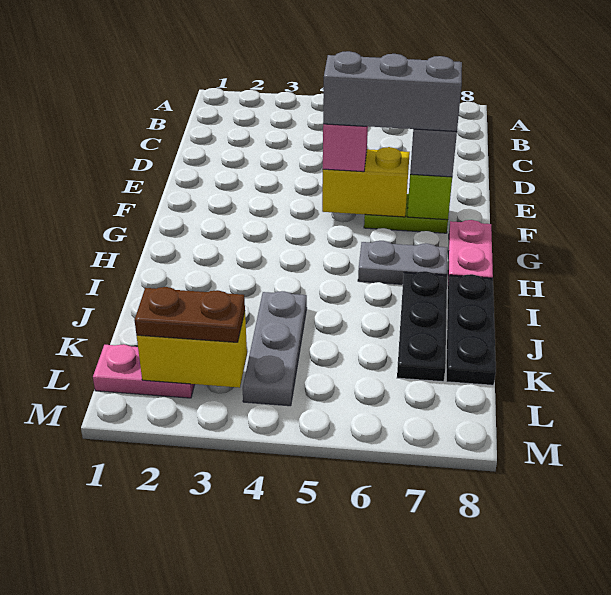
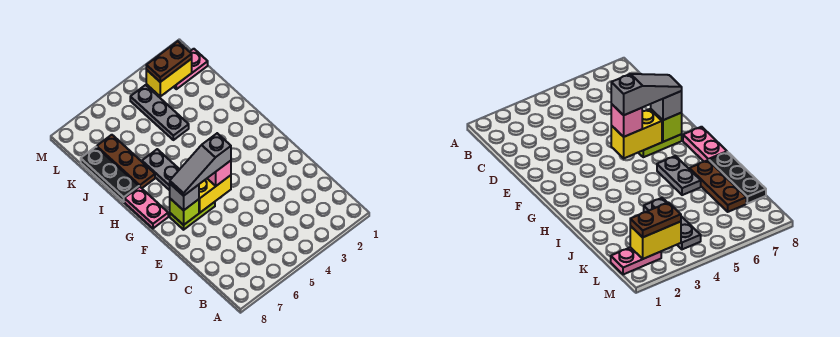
grey brick F5:F7 level 4 -> grey slope F5:F7 level 4 top 5
grey plate H6:H7 level 1 -> grey plate H6:I6 level 1
black plate I7:K7 level 1 -> brown plate I7:K7 level 1

